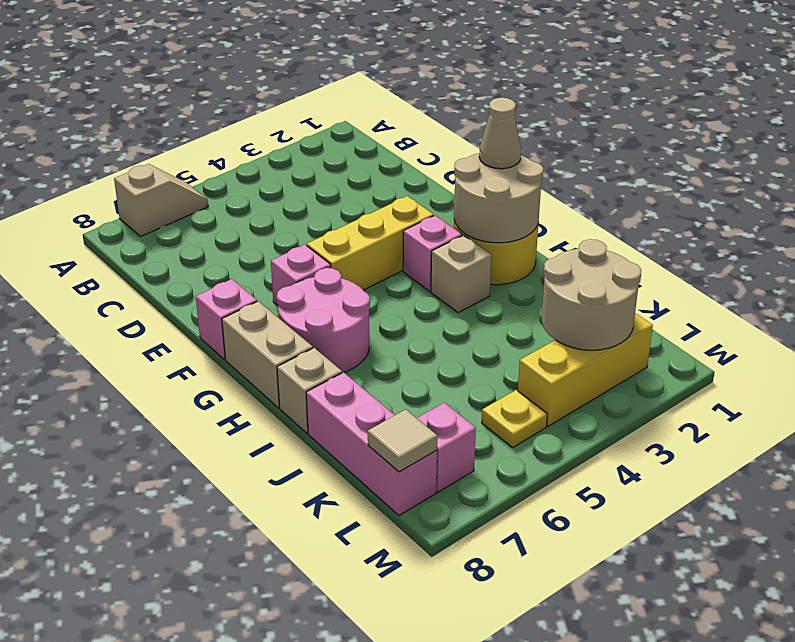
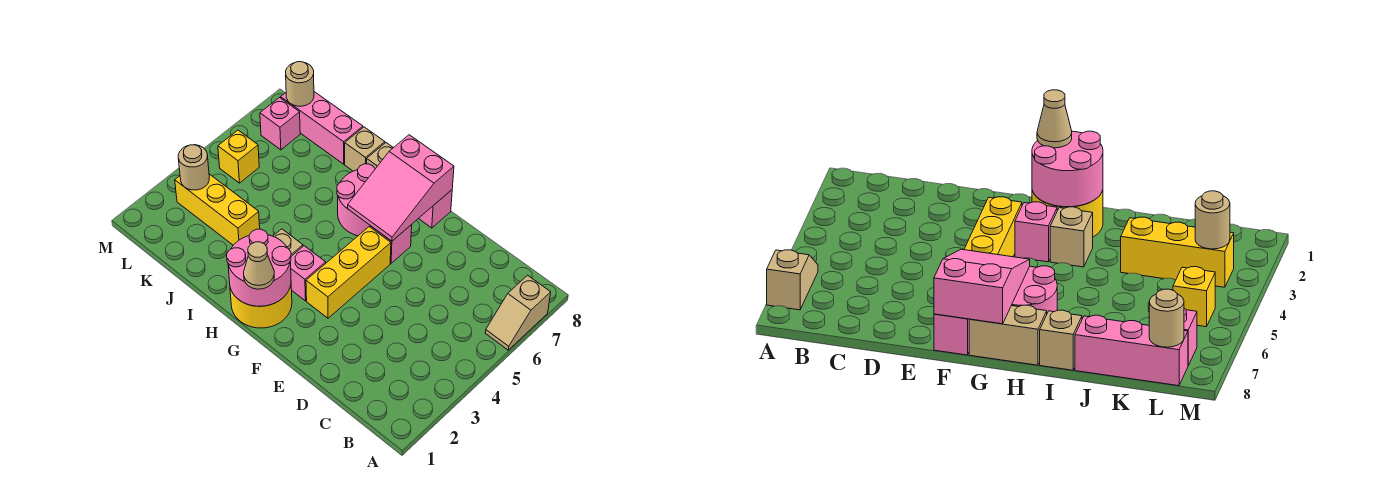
none -> pink slope F6:G8 level 2 top 8
tan round brick G1:H2 level 2 -> pink round brick G1:H2 level 2
tan round brick K2:L3 level 2 -> tan round brick L3 level 2
yellow brick L2:L4 level 1 -> yellow brick J3:L3 level 1
yellow plate L5 level 1 -> yellow brick L5 level 1
tan tile L8 level 2 -> tan round brick L8 level 2

